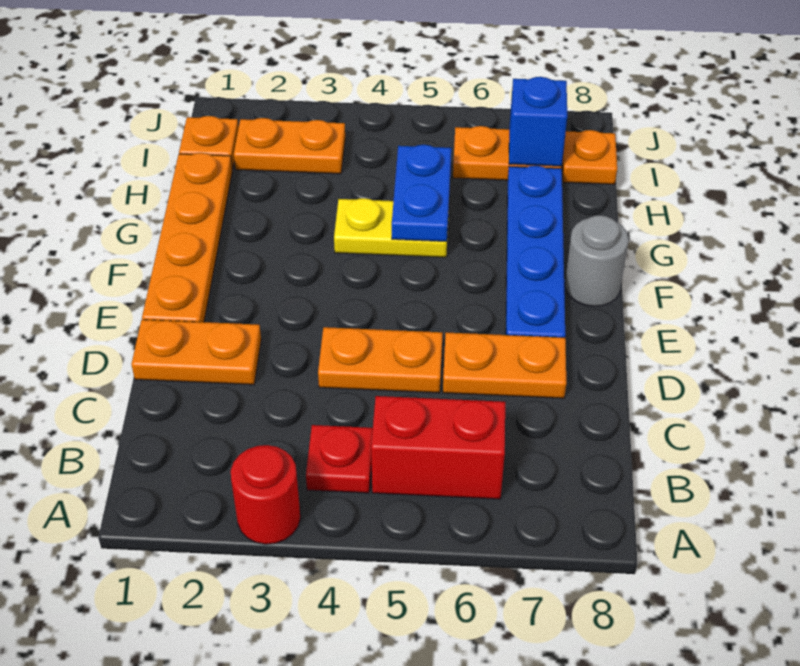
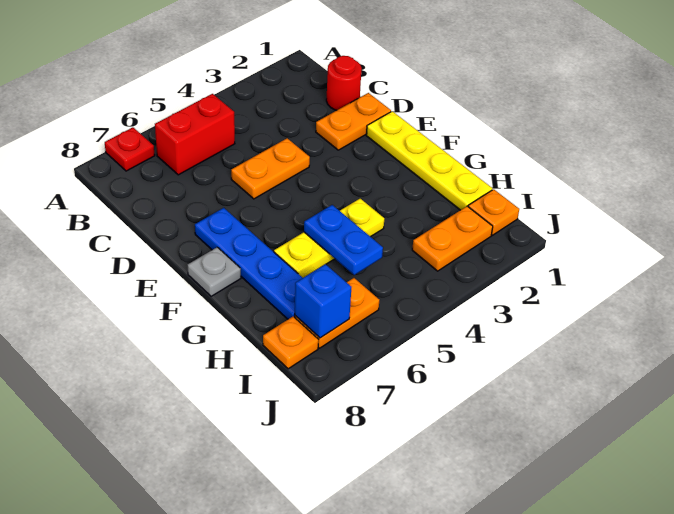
red round brick A3 level 1 -> red round brick C1 level 1
red plate B4 level 1 -> red plate A7 level 1
orange plate D6:D7 level 1 -> none
orange plate E1:H1 level 1 -> yellow plate E1:H1 level 1
grey round brick F8 level 1 -> grey plate F8 level 1
yellow plate G4:G5 level 1 -> yellow plate G4:G6 level 1

